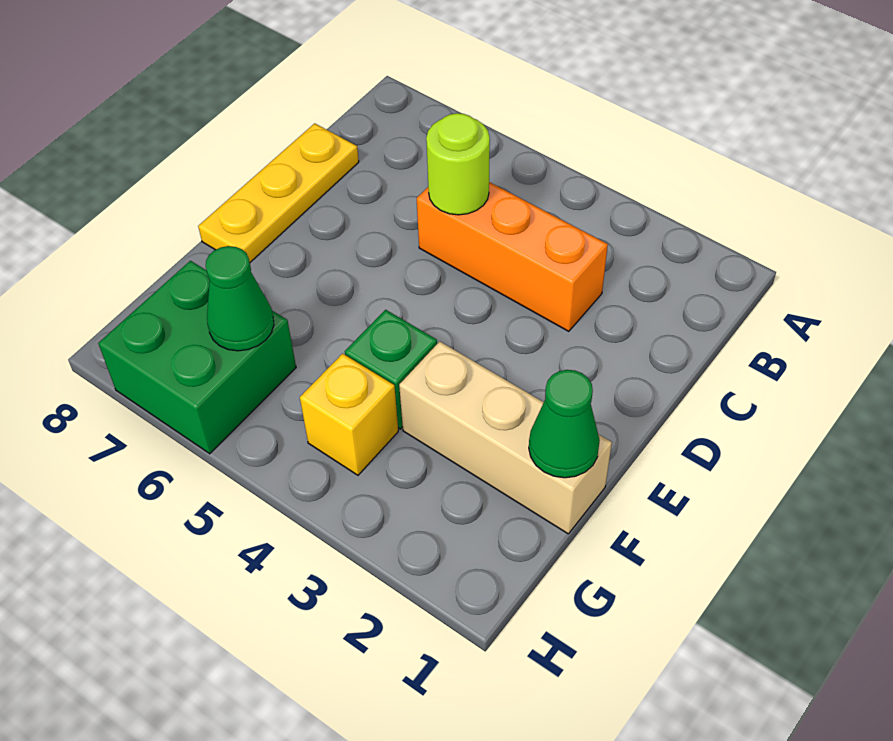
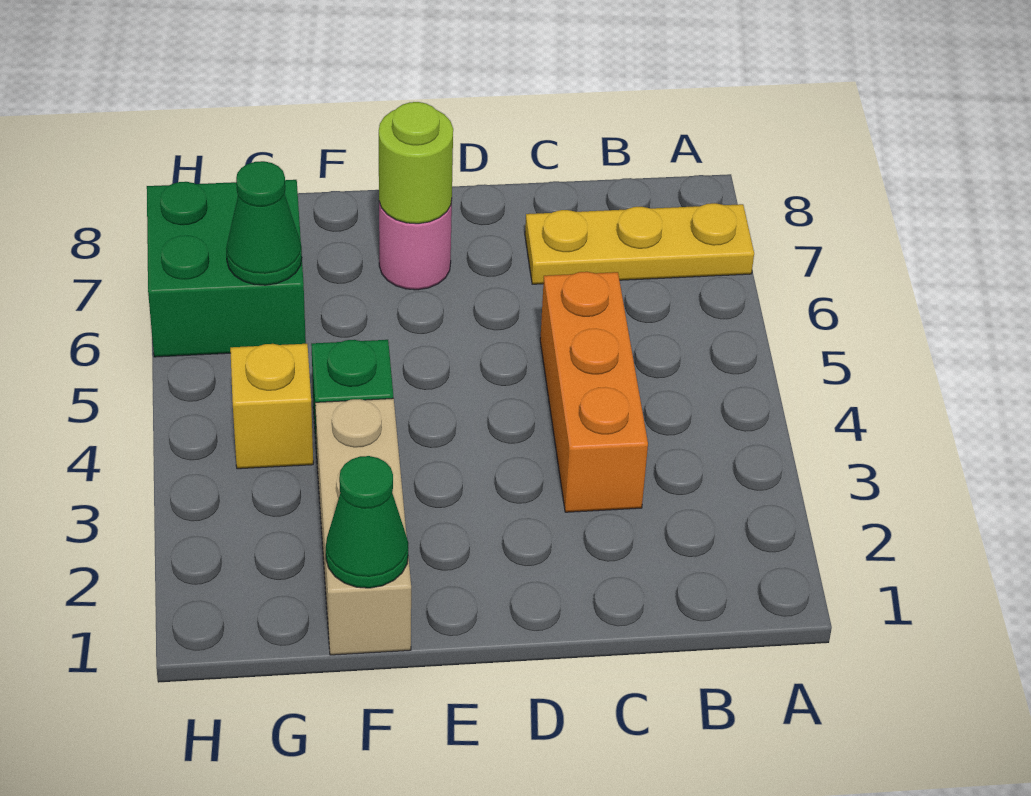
lime round brick C5 level 2 -> lime round brick E7 level 2
yellow plate C8:E8 level 1 -> yellow plate A7:C7 level 1
none -> pink round brick E7 level 1

